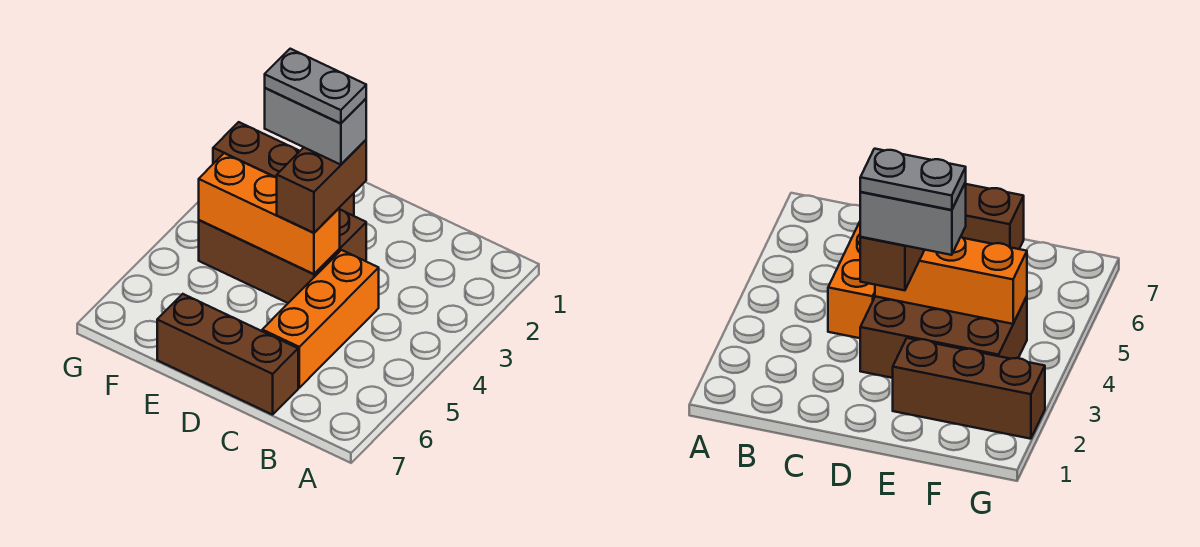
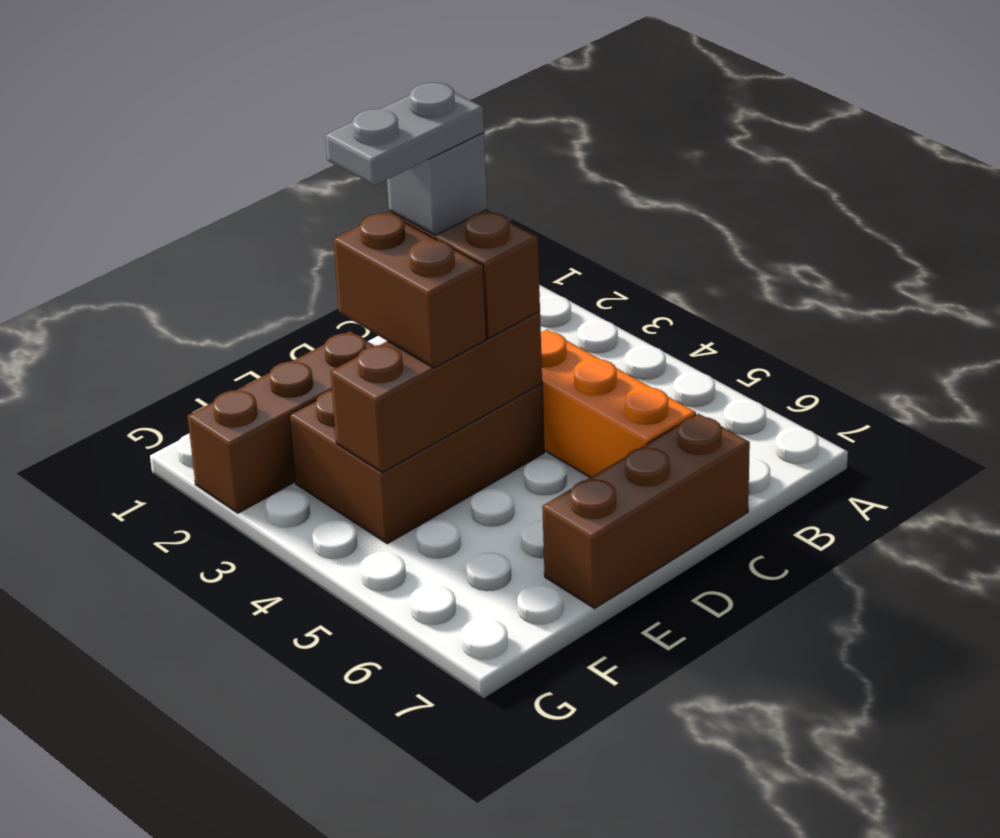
grey brick D3:E3 level 4 -> grey brick D3 level 4
orange brick D4:F4 level 2 -> brown brick D4:F4 level 2
none -> brown brick E3:E4 level 3

